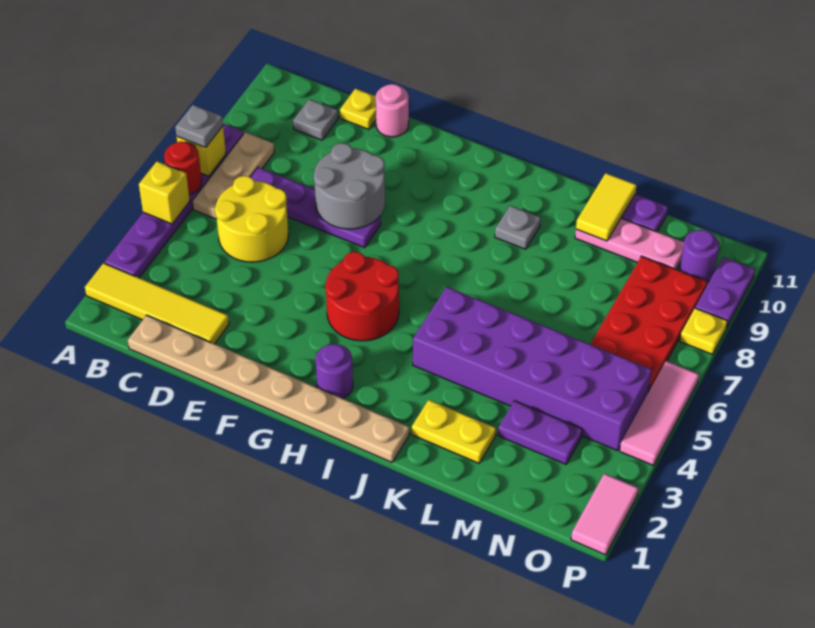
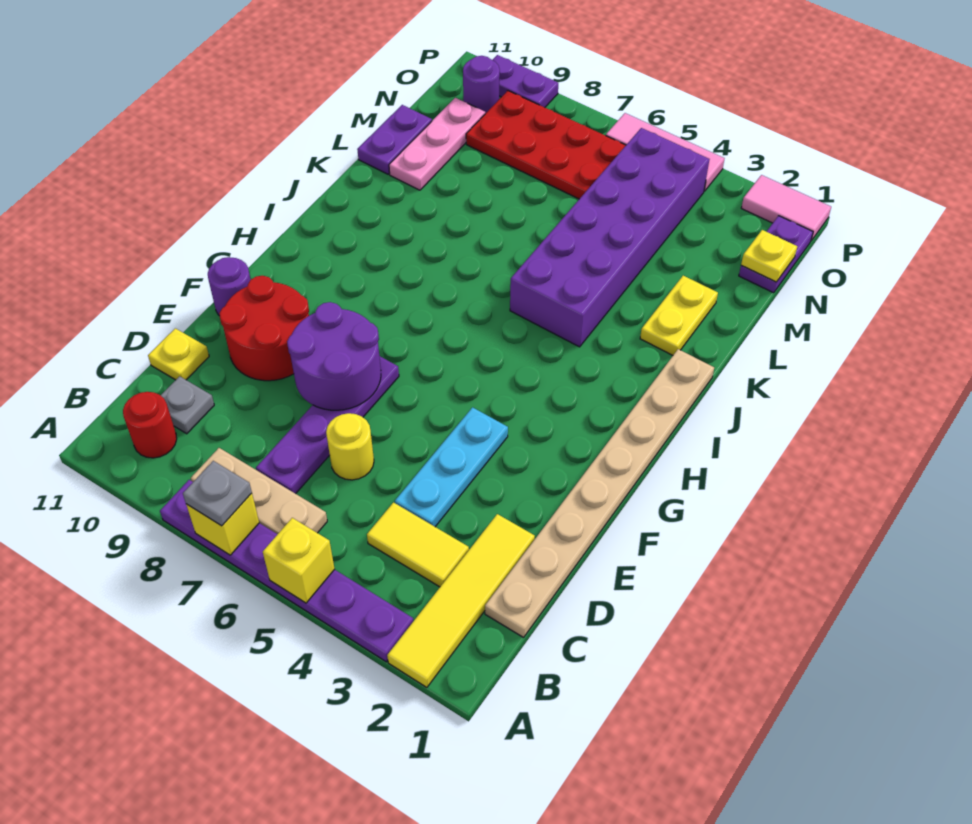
red round brick A6 level 2 -> red round brick B10 level 1
yellow round brick C5:D6 level 1 -> yellow round brick D6 level 1
none -> cyan plate D4:F4 level 1
grey round brick E7:F8 level 2 -> purple round brick E7:F8 level 2
pink round brick E11 level 1 -> none
red round brick G4:H5 level 1 -> red round brick E9:F10 level 1
purple round brick H2 level 1 -> purple round brick F11 level 1
grey plate J9 level 1 -> none
yellow tile L10:L11 level 2 -> yellow tile C3:C4 level 1
purple plate M3:N3 level 1 -> purple plate N1:O1 level 1
yellow plate P8 level 1 -> yellow plate N1 level 2

